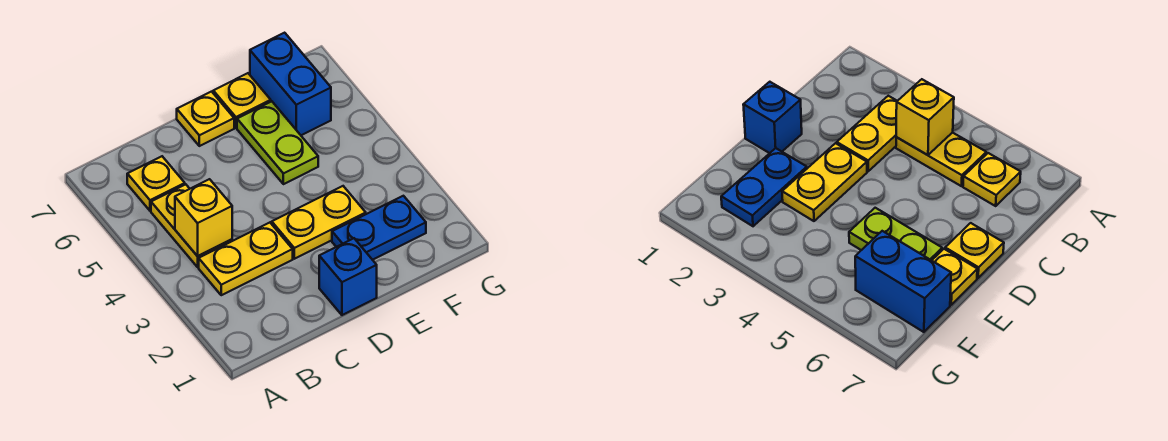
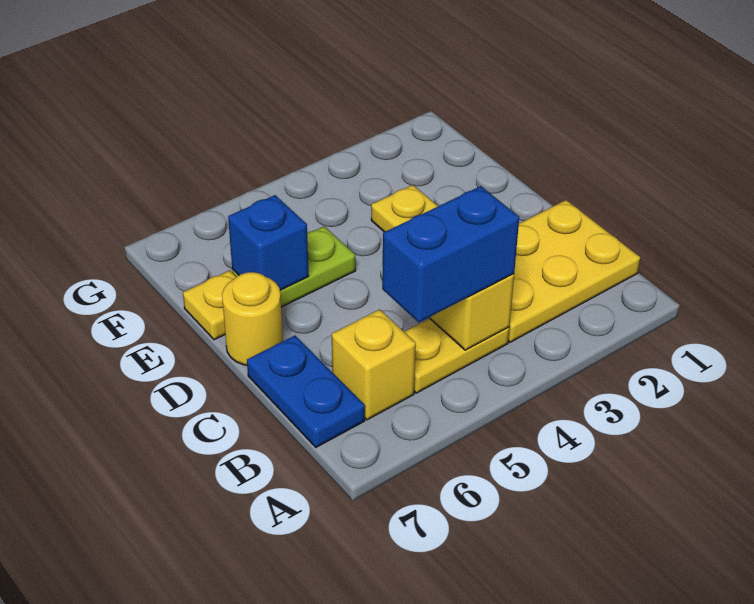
yellow plate B3:C3 level 1 -> yellow plate B1:C3 level 1
yellow plate B6 level 1 -> yellow brick B6 level 1
blue brick D1 level 1 -> blue brick E6 level 2
yellow plate D7 level 1 -> yellow round brick D7 level 1
blue plate E2:F2 level 1 -> blue plate B7:C7 level 1
blue brick F6:F7 level 1 -> blue brick B4:B5 level 3

